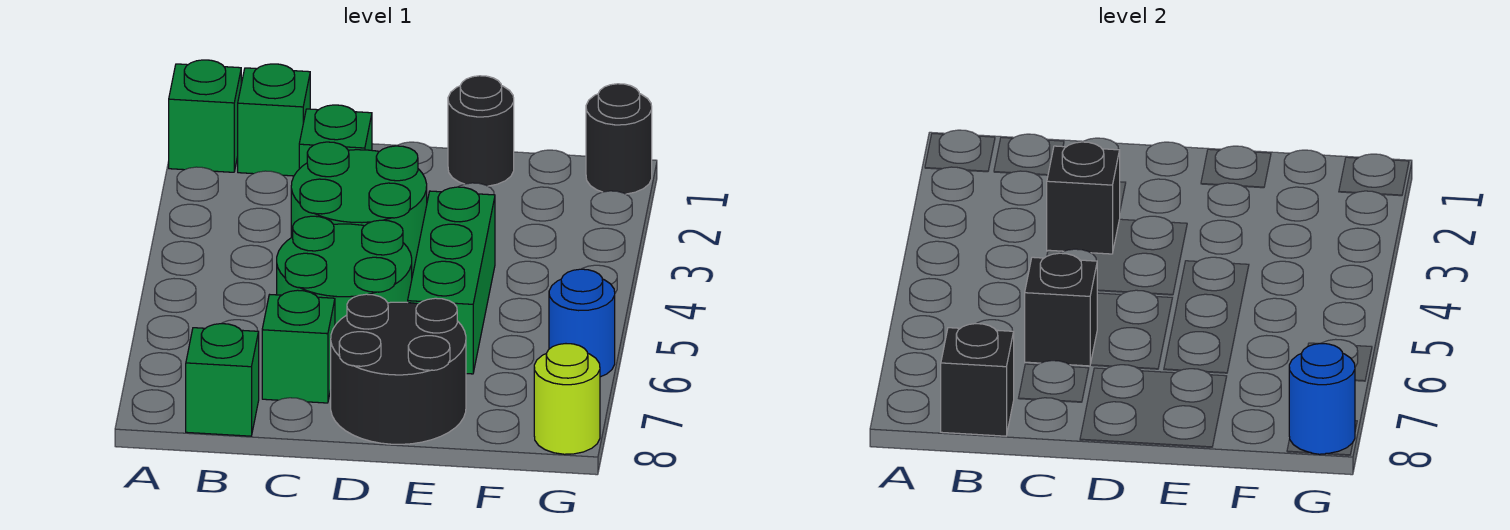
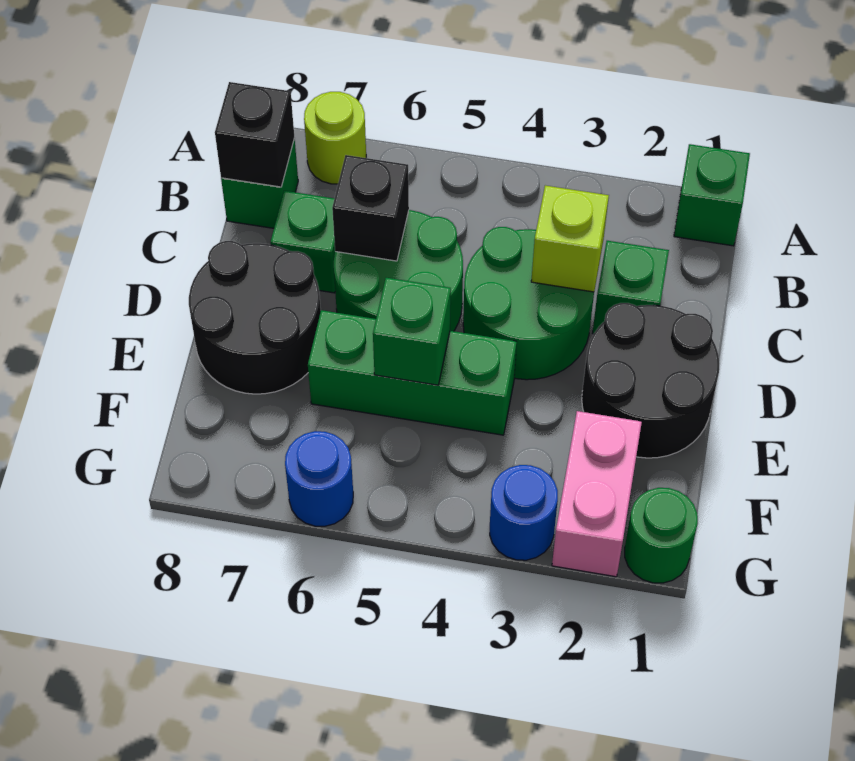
green brick B1 level 1 -> green brick E5 level 2
black brick C3 level 2 -> lime brick C3 level 2
black round brick E1 level 1 -> black round brick D1:E2 level 1
none -> pink brick F2:G2 level 1
black round brick G1 level 1 -> green round brick G1 level 1
lime round brick G8 level 1 -> lime round brick A7 level 1
blue round brick G8 level 2 -> blue round brick G3 level 1

